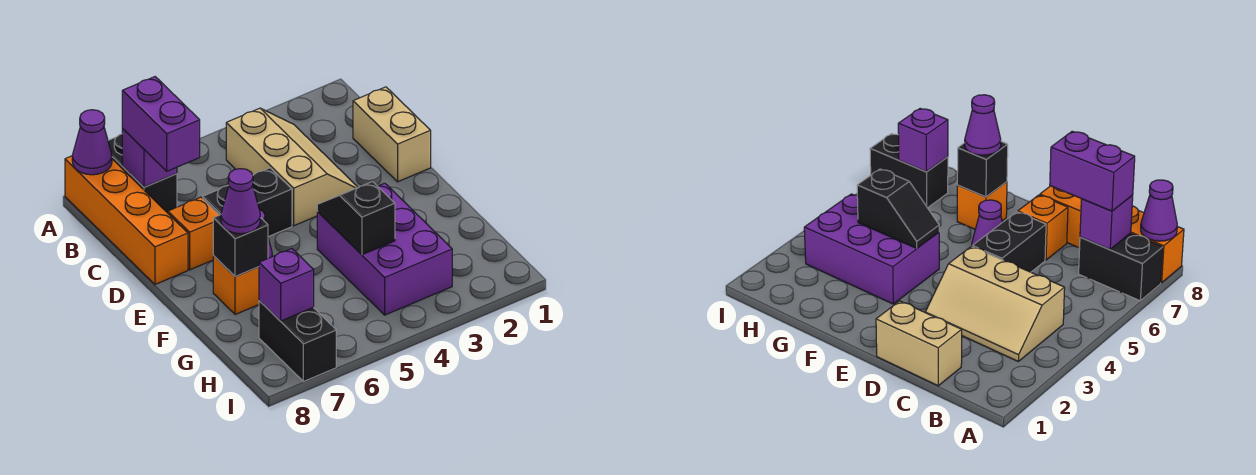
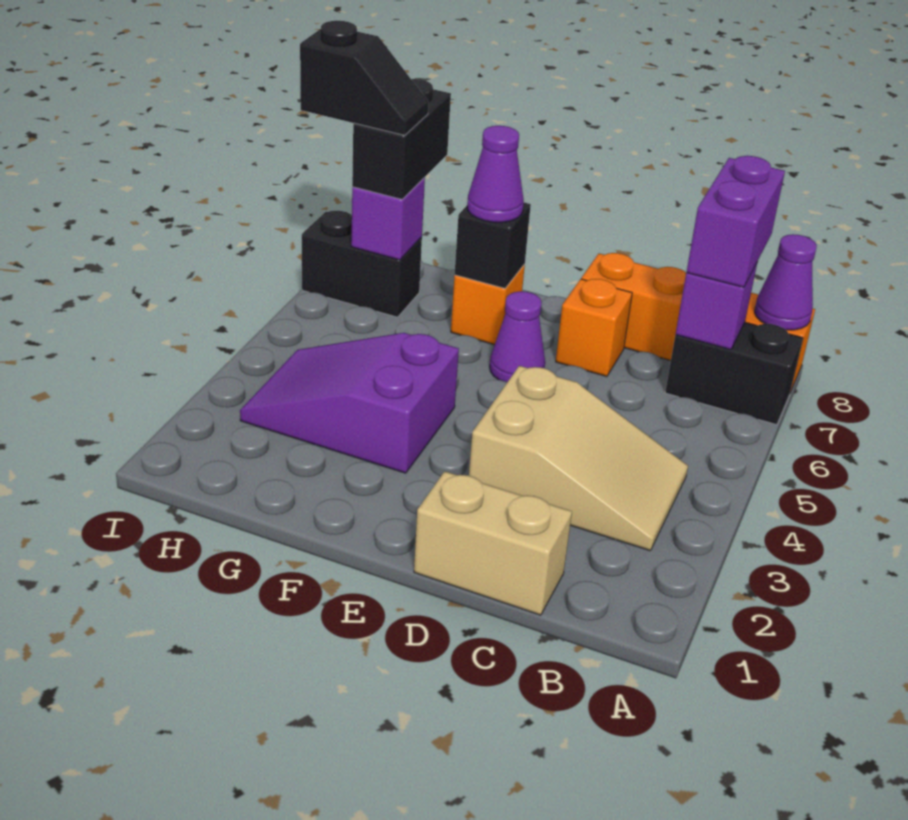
tan slope B3:D4 level 1 top 4 -> tan slope B3:D4 level 1 top D
purple brick B7:C7 level 3 -> purple brick B7:B8 level 3
black brick D5:D6 level 1 -> black brick H7:H8 level 3
purple brick F3:H4 level 1 -> purple slope F3:H4 level 1 top F
black slope F4:G4 level 2 top G -> black slope H7:I7 level 4 top I

